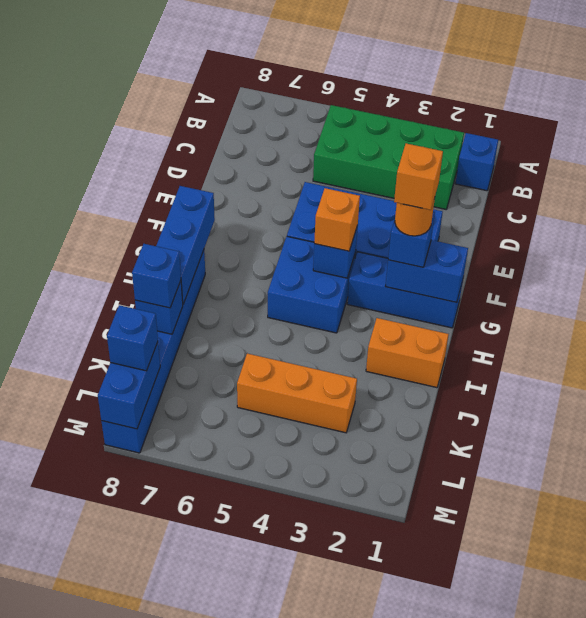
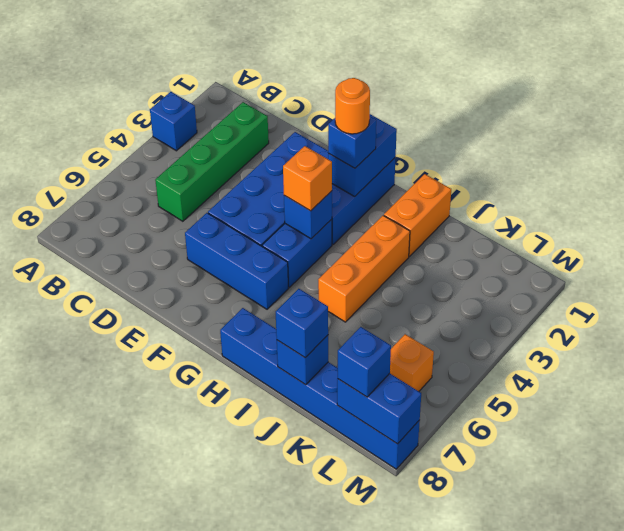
blue brick B1 level 1 -> blue brick A3 level 1
green brick B2:C5 level 1 -> green brick C2:C5 level 1
orange brick G2 level 5 -> orange brick L6 level 1
blue brick G4:H5 level 1 -> blue brick G4:G5 level 1
blue brick G8:I8 level 2 -> blue brick E6:G6 level 1
orange brick K3:K5 level 1 -> orange brick I3:I5 level 1

